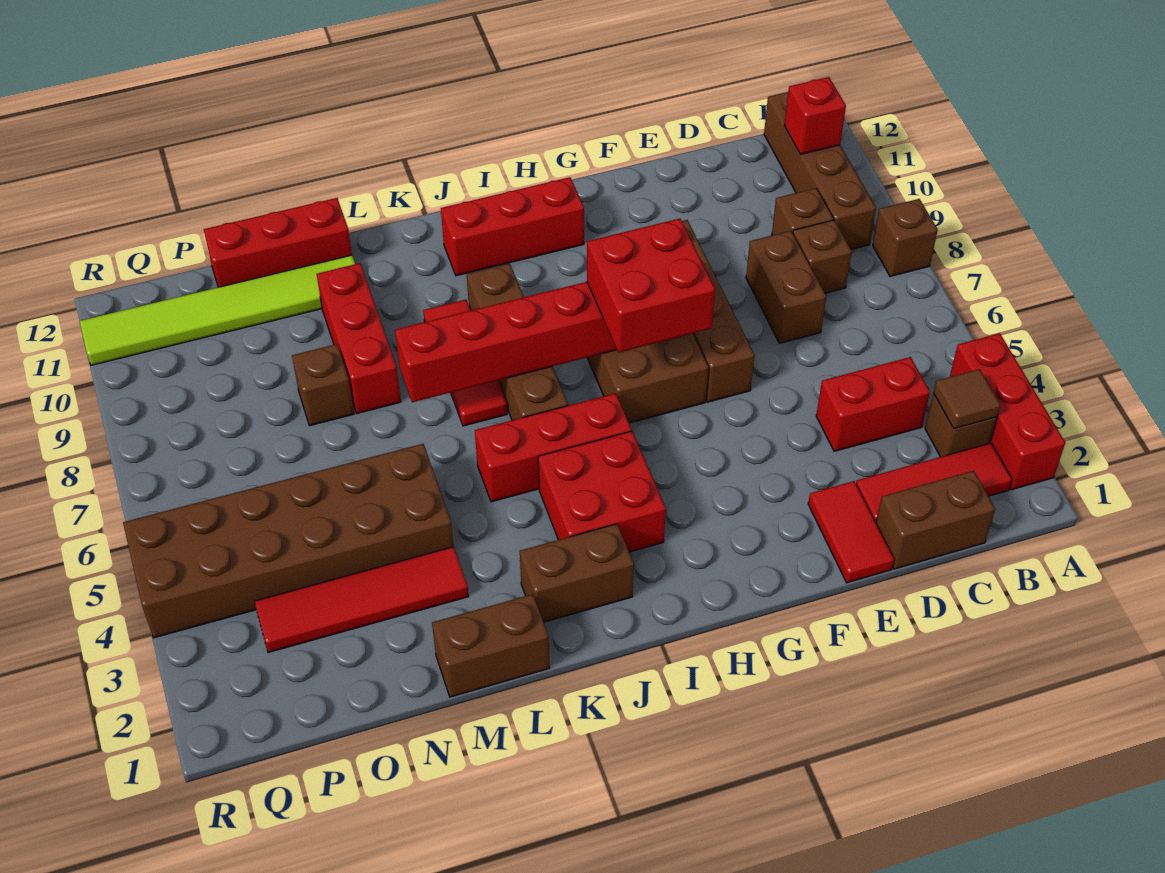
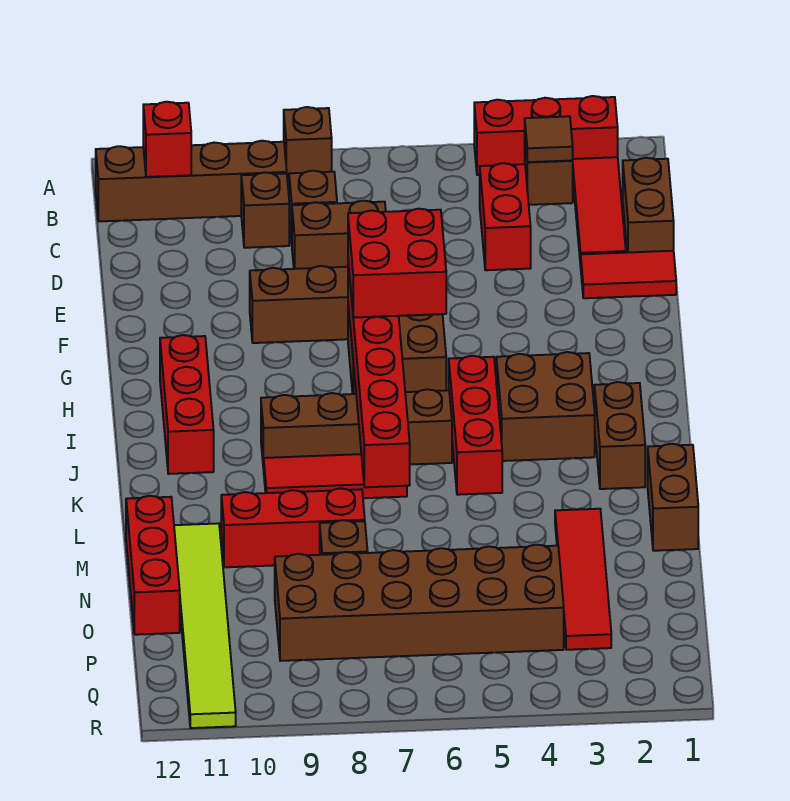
red brick I3:J4 level 1 -> brown brick I3:J4 level 1
brown brick M4:R5 level 1 -> brown brick O4:P9 level 1

